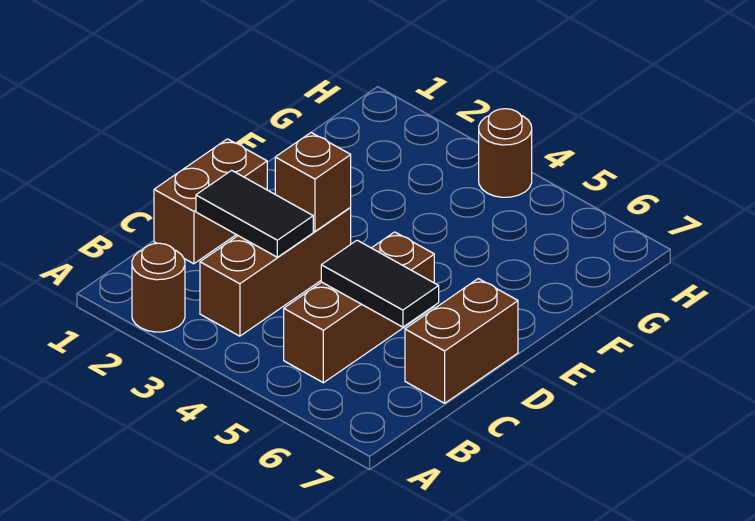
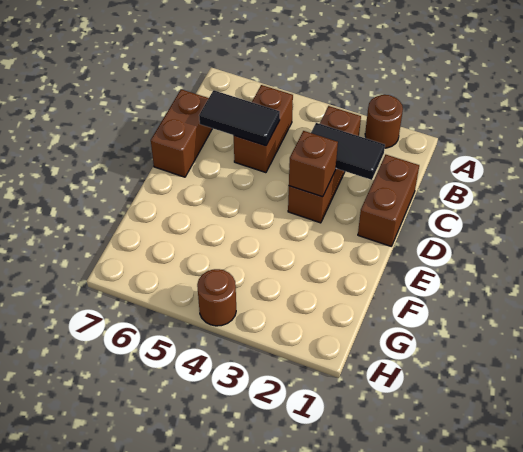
brown brick B5:D5 level 1 -> brown brick B5:C5 level 1

